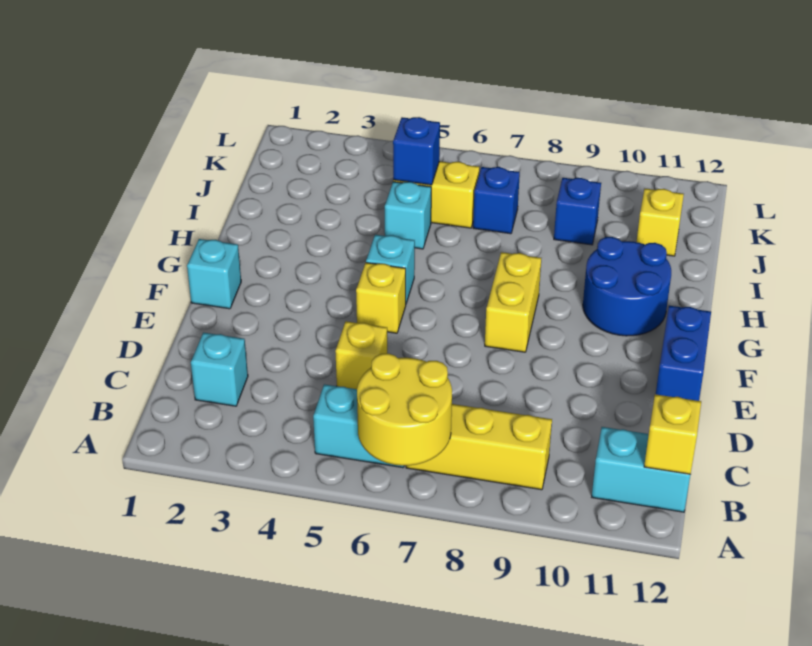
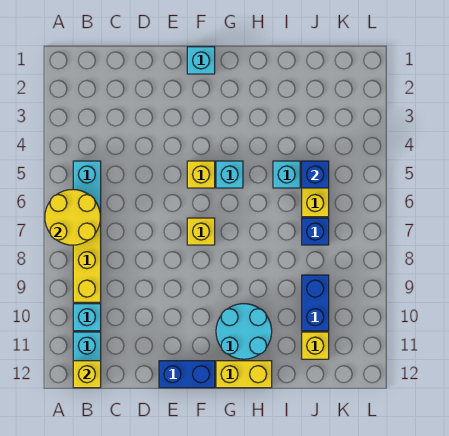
cyan brick C2 level 1 -> cyan brick B10 level 1
yellow brick D5 level 1 -> yellow brick F7 level 1
yellow brick F8:G8 level 1 -> yellow brick G12:H12 level 1
blue round brick G10:H11 level 1 -> cyan round brick G10:H11 level 1
blue brick J9 level 1 -> blue brick J9:J10 level 1

